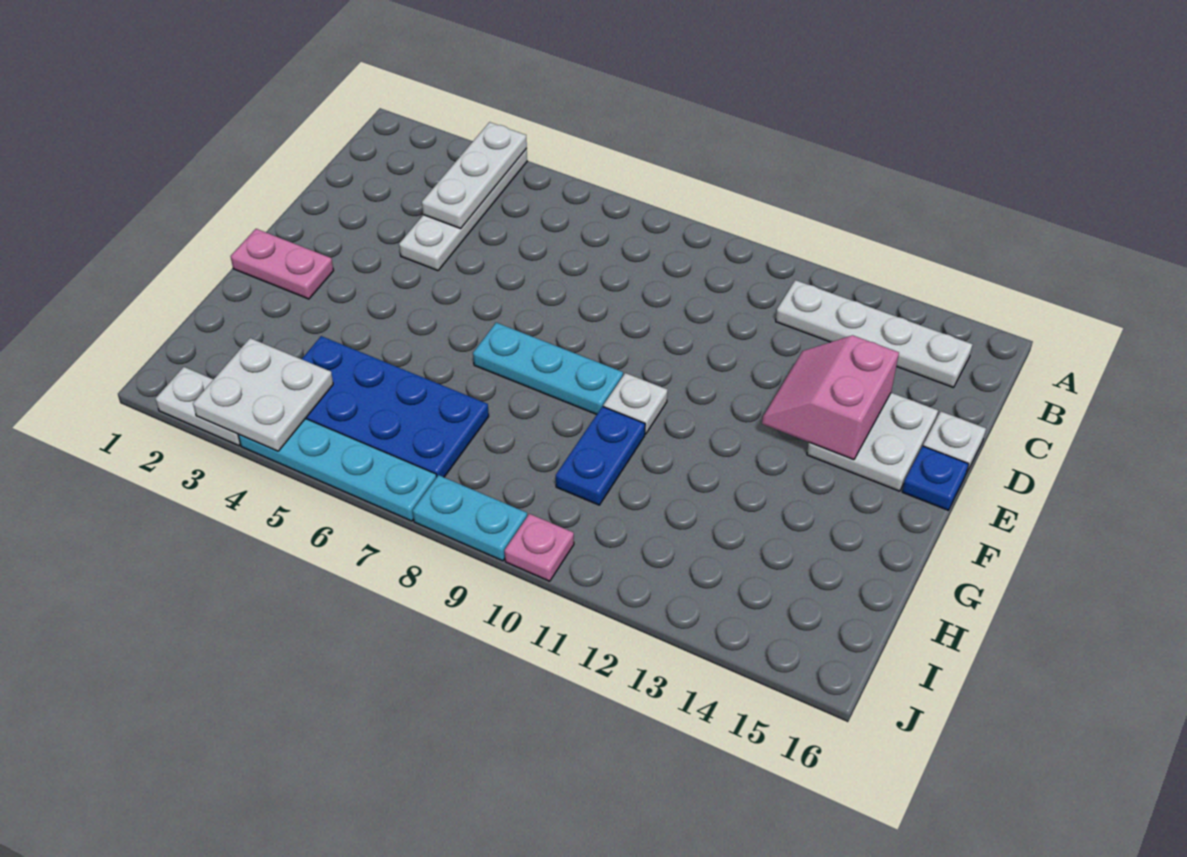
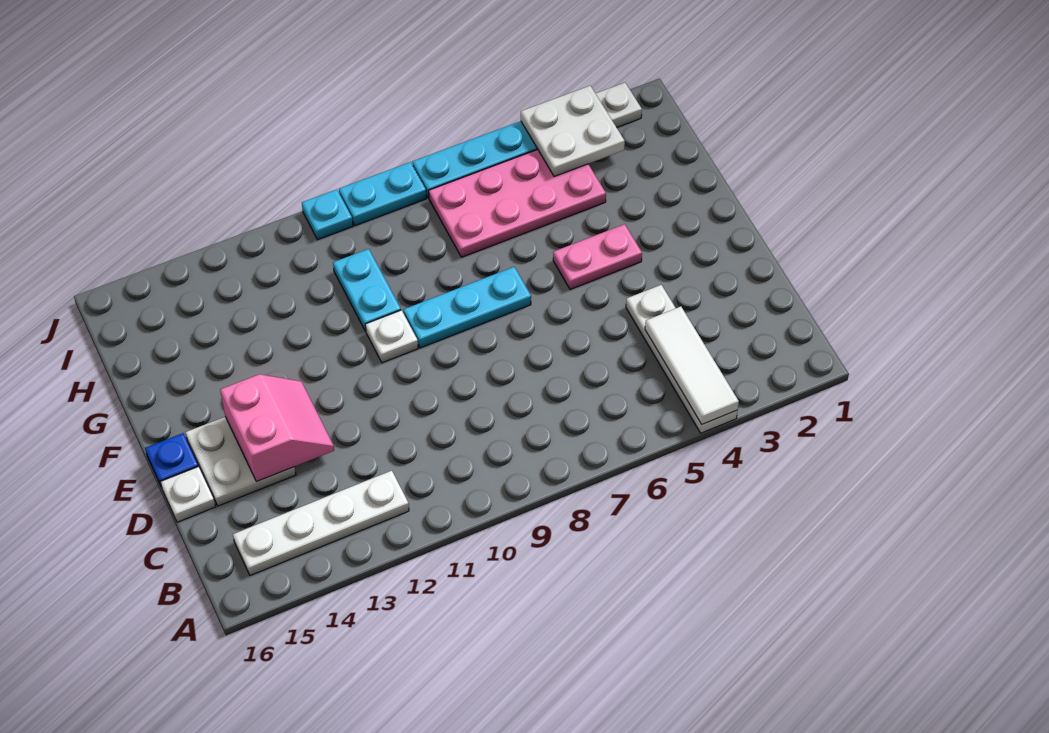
white plate A4:C4 level 2 -> white tile A4:C4 level 2
pink plate F1:F2 level 1 -> pink plate F4:F5 level 1
blue plate G10:H10 level 1 -> cyan plate G10:H10 level 1
blue plate H4:I7 level 1 -> pink plate H4:I7 level 1
pink plate J10 level 1 -> cyan plate J10 level 1

